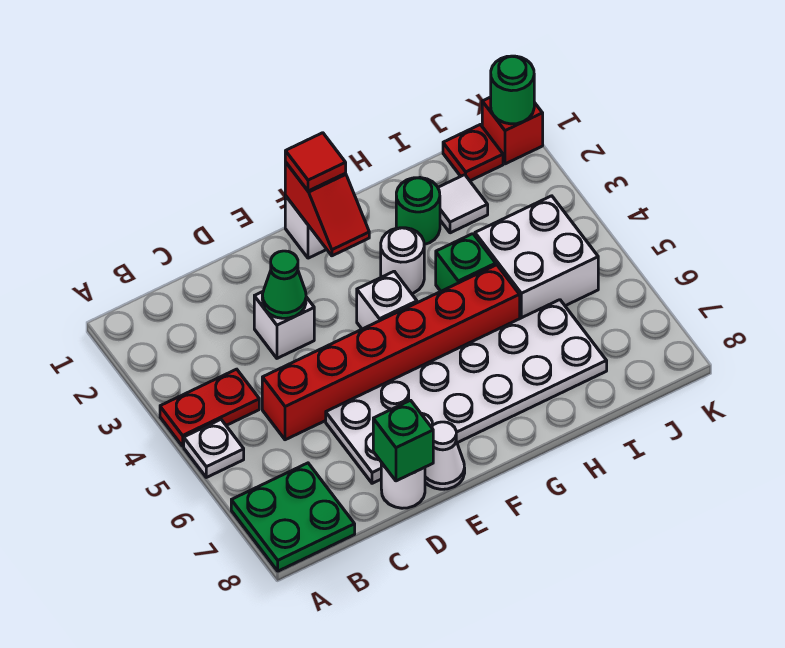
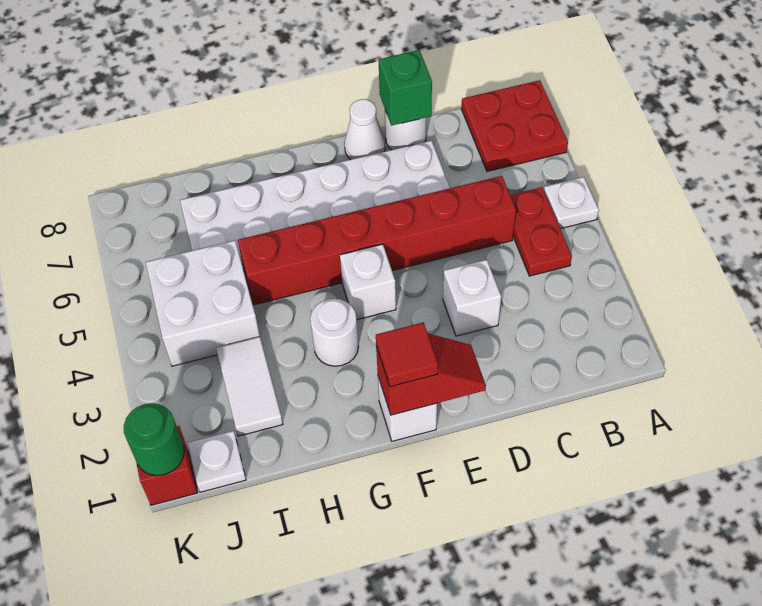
red plate A4:B4 level 1 -> red plate B4:B5 level 1
green plate A7:B8 level 1 -> red plate A7:B8 level 1
green cone D3 level 2 -> none
red slope F1:F2 level 2 top 1 -> red slope E1:F1 level 2 top F
green round brick H2 level 1 -> none
green brick H4 level 1 -> none
white tile I2 level 1 -> white tile I2:I3 level 1
red plate J1 level 1 -> white plate J1 level 1

